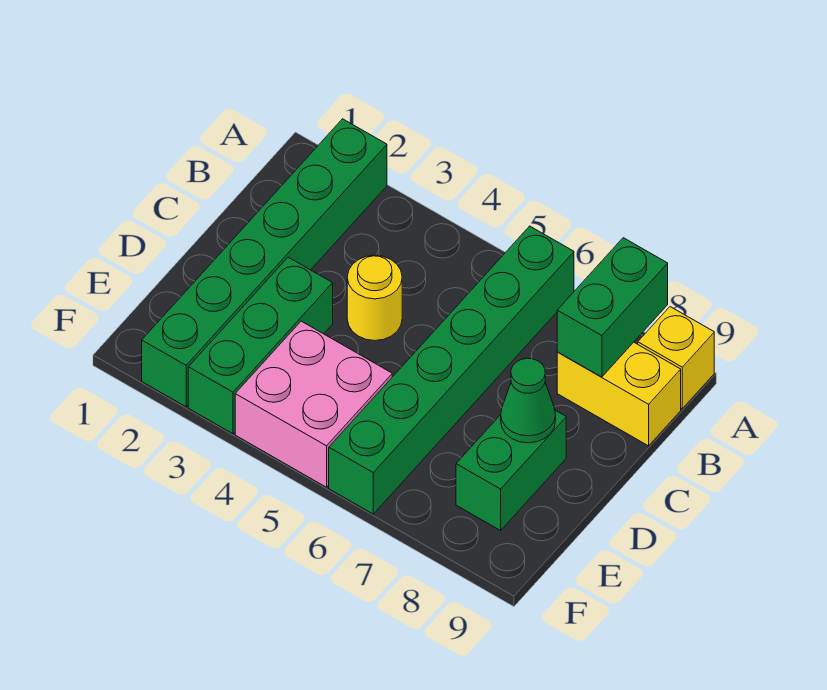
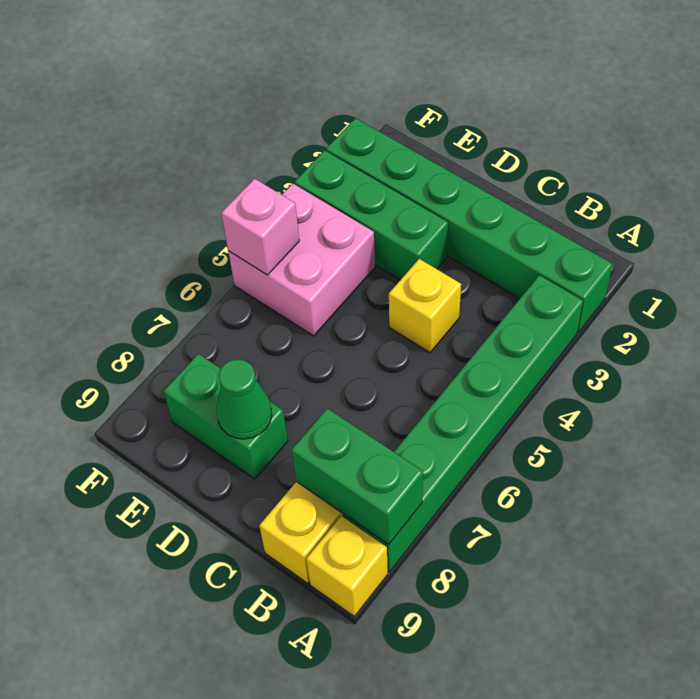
green brick A6:F6 level 1 -> green brick A3:A8 level 1
yellow round brick C4 level 1 -> yellow brick C4 level 1
none -> pink brick F5 level 2

